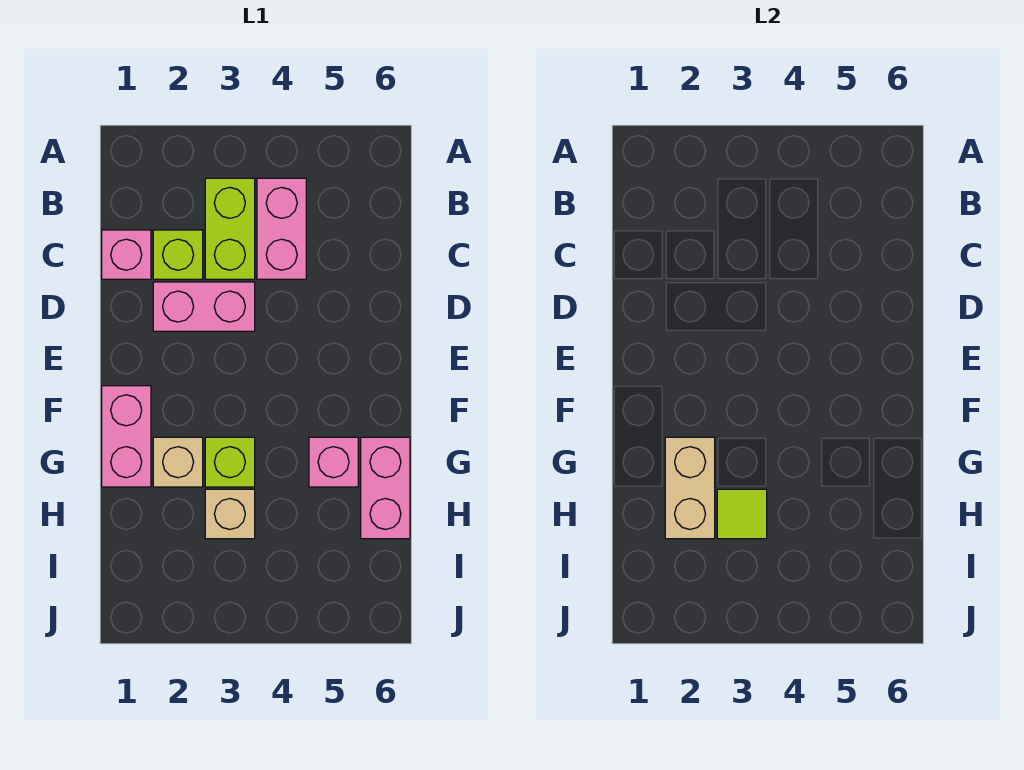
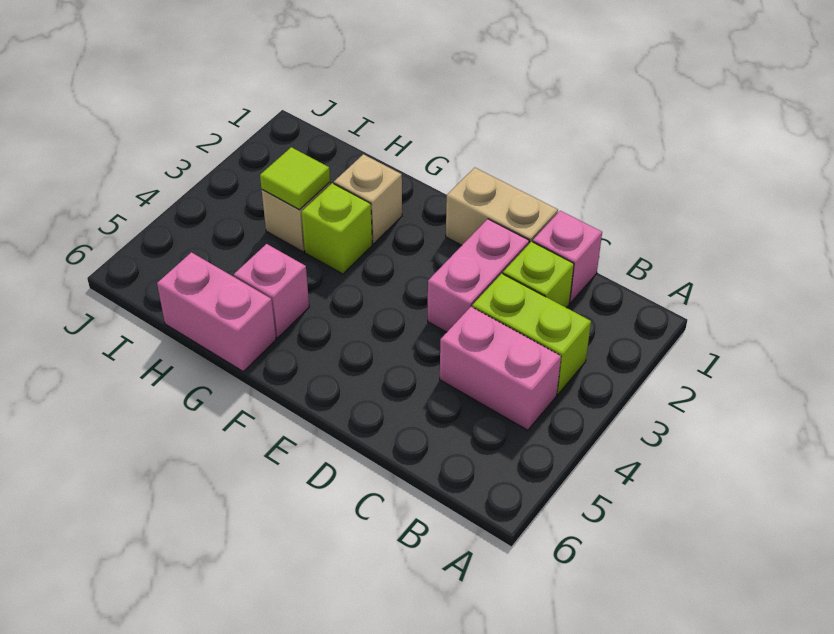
pink brick F1:G1 level 1 -> none
tan brick G2:H2 level 2 -> tan brick D1:E1 level 1

